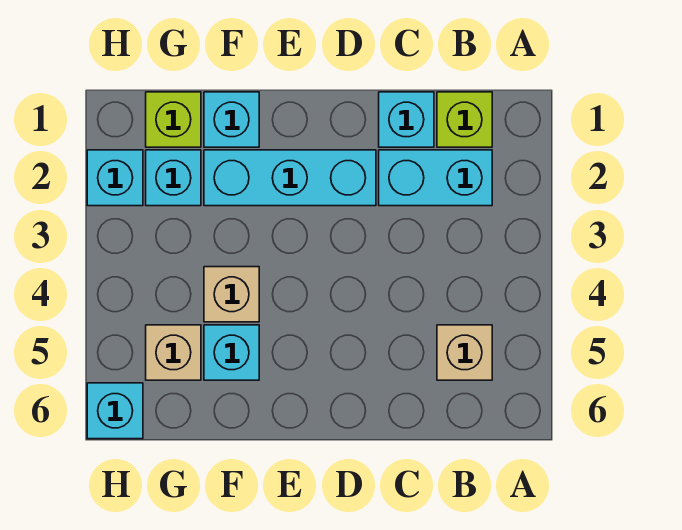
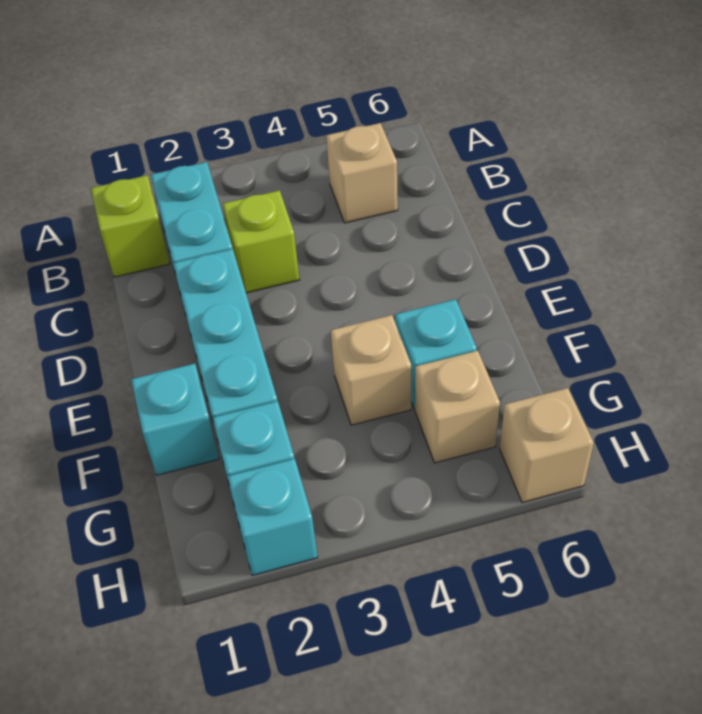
cyan brick C1 level 1 -> none
lime brick G1 level 1 -> lime brick C3 level 1
cyan brick H6 level 1 -> tan brick H6 level 1

